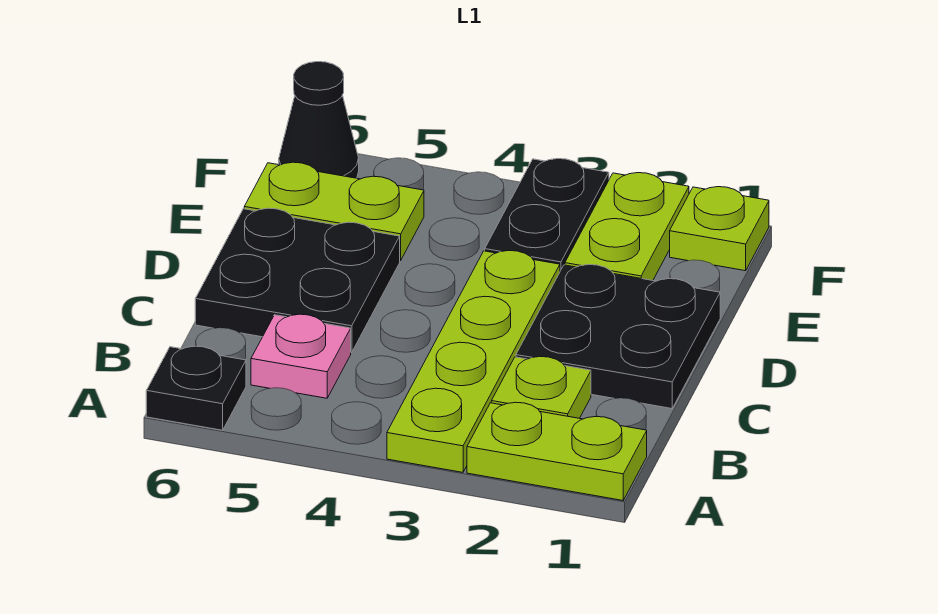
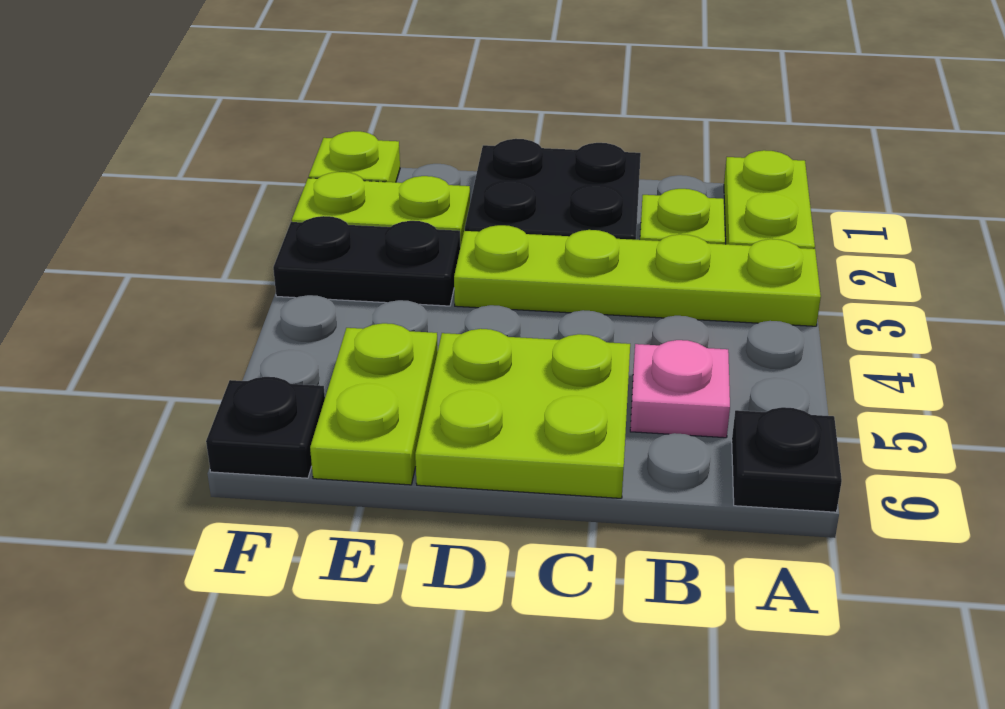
black plate C5:D6 level 1 -> lime plate C5:D6 level 1
black cone F6 level 1 -> black plate F6 level 1

